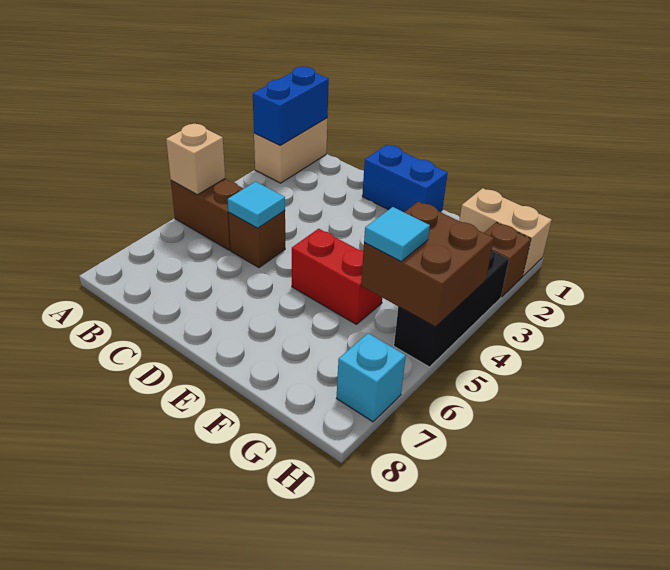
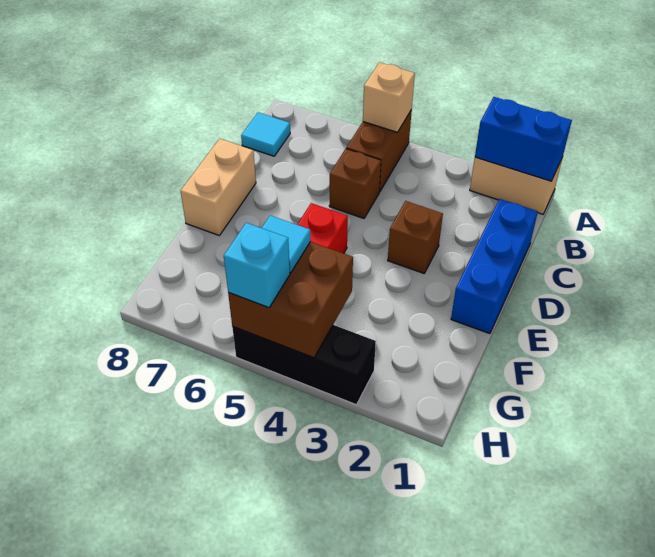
cyan tile C5 level 2 -> cyan tile B8 level 1
blue brick D1:E1 level 1 -> blue brick C1:E1 level 1
tan brick G1:H1 level 1 -> tan brick D8:E8 level 1
brown brick H2 level 1 -> brown brick D3 level 1
cyan brick H7 level 1 -> cyan brick H5 level 3

